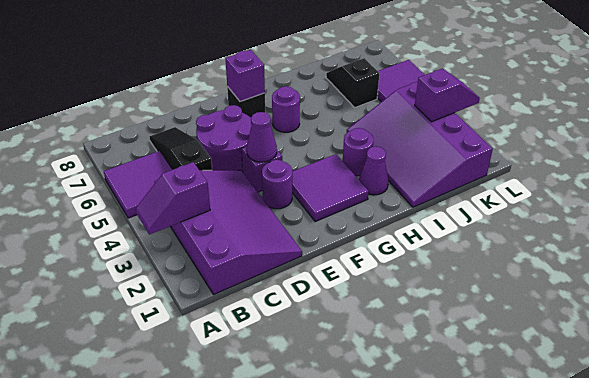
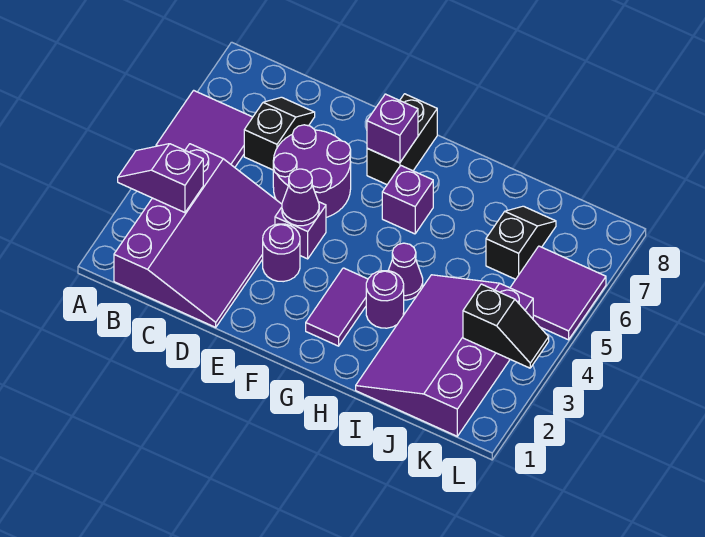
black slope C5:C7 level 1 top 5 -> black slope C6:C7 level 1 top 6
purple tile F2:G3 level 1 -> purple tile G2:G3 level 1
black brick F7 level 1 -> black brick F7:F8 level 1
purple round brick G6 level 1 -> purple brick G6 level 1
purple cone H2 level 1 -> purple cone H4 level 1
purple slope K3:L3 level 2 top K -> black slope K3:L3 level 2 top K

